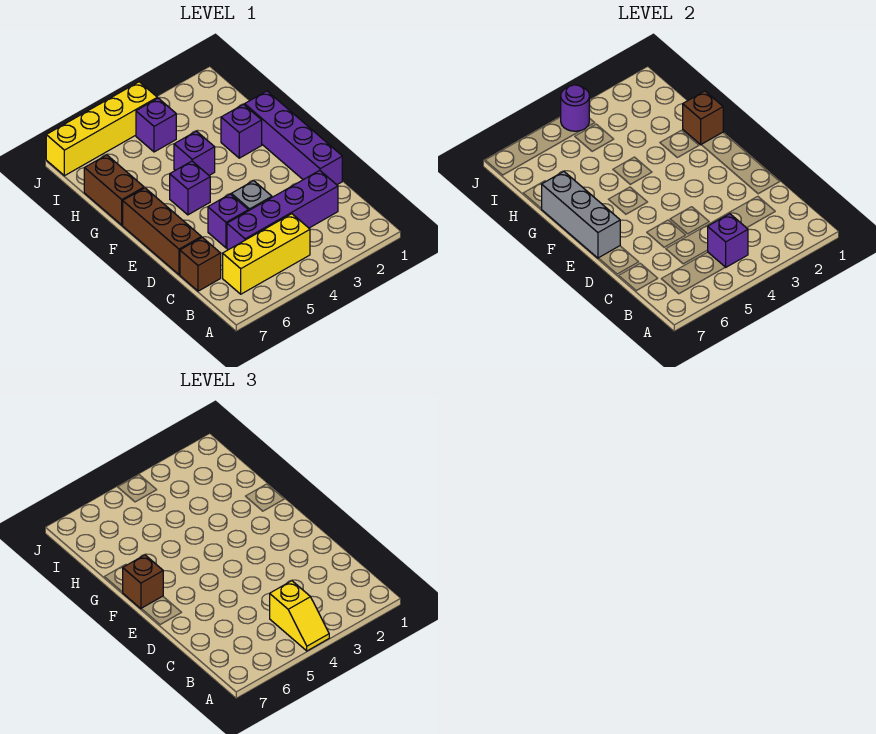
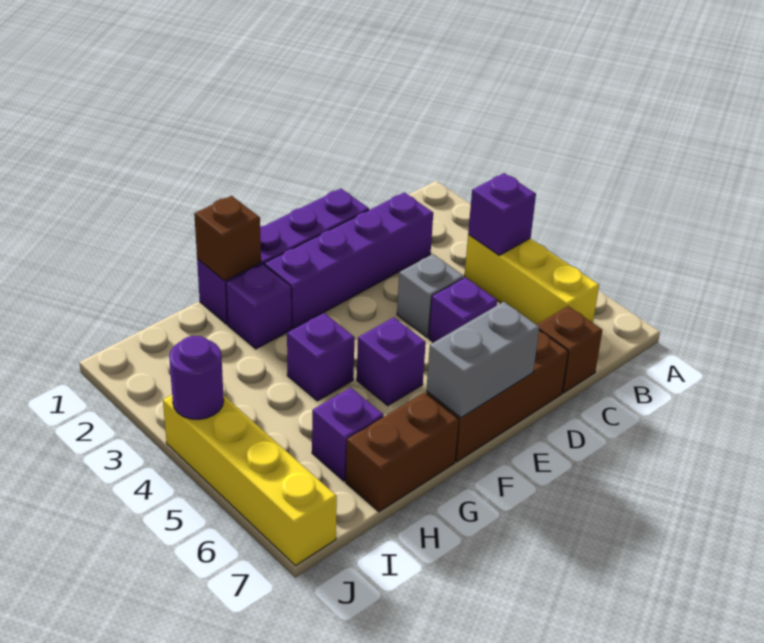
yellow slope A4:B4 level 3 top B -> none
purple brick C2:C5 level 1 -> purple brick C2:F2 level 1
grey brick E7:G7 level 2 -> grey brick E7:F7 level 2
brown brick F7 level 3 -> none
purple brick I4 level 1 -> purple brick H6 level 1

